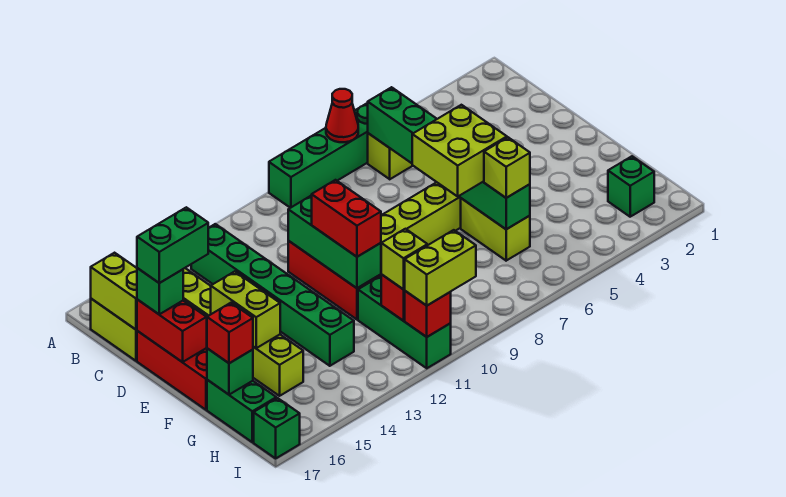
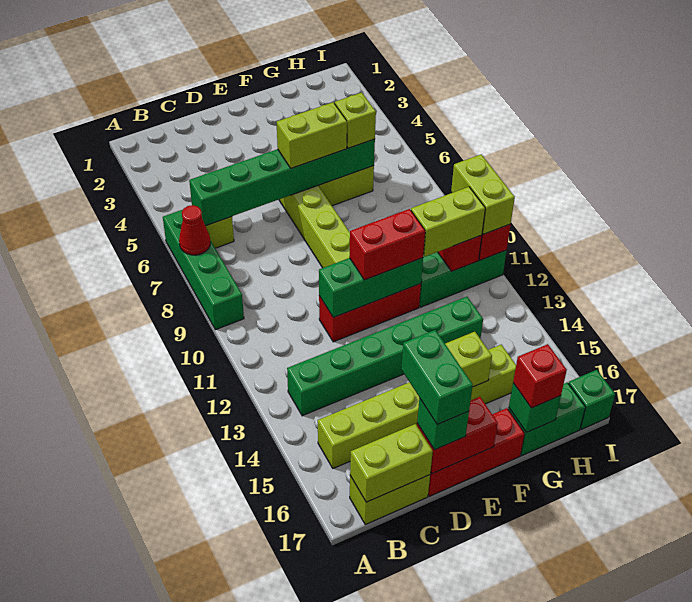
lime brick E6:F7 level 3 -> lime brick E6:F6 level 3
green brick H2 level 1 -> none
lime brick H11 level 3 -> lime brick G11:H11 level 3

